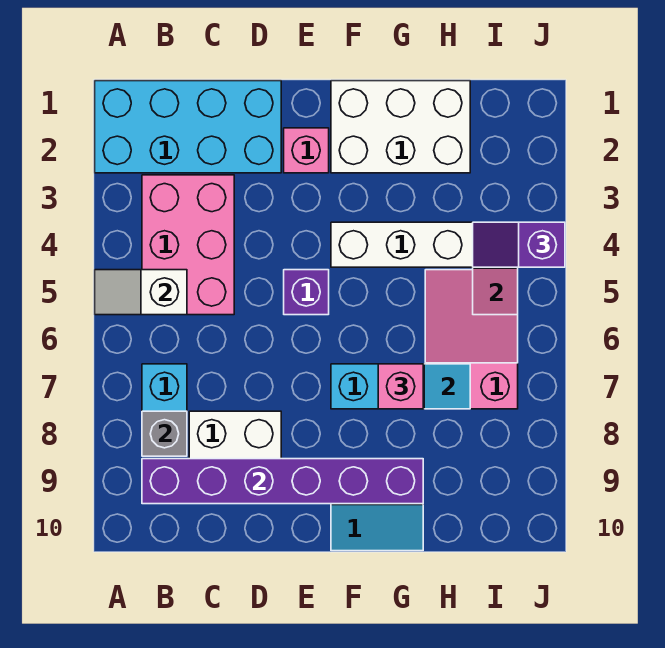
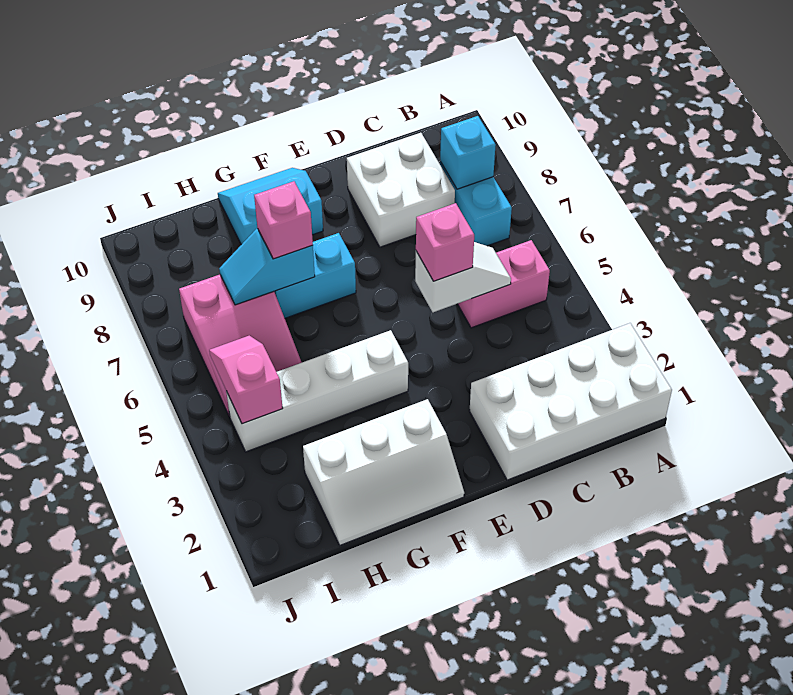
cyan brick A1:D2 level 1 -> white brick A1:D2 level 1
white slope A5:B5 level 2 top B -> white slope C5:D5 level 2 top D
pink brick B3:C5 level 1 -> pink brick B5:C5 level 1
grey brick B8 level 2 -> cyan brick B8 level 2
purple brick B9:G9 level 2 -> none
pink brick E2 level 1 -> pink brick D5 level 3
purple brick E5 level 1 -> none
white brick F1:H2 level 1 -> white slope F1:H2 level 1 top 2
purple slope I4:J4 level 3 top J -> none

